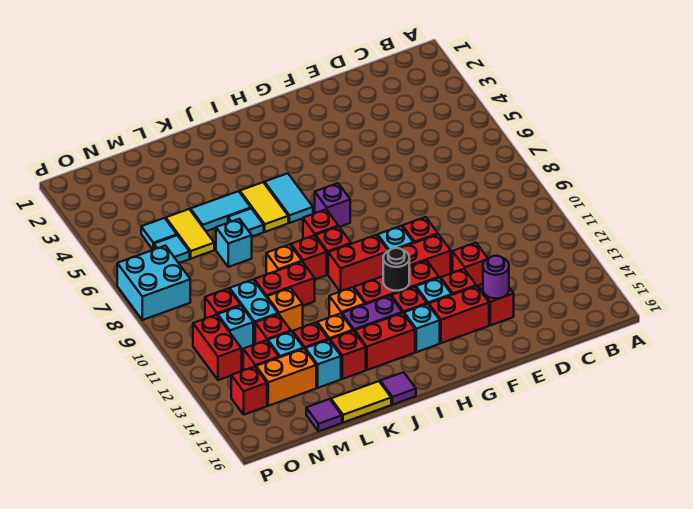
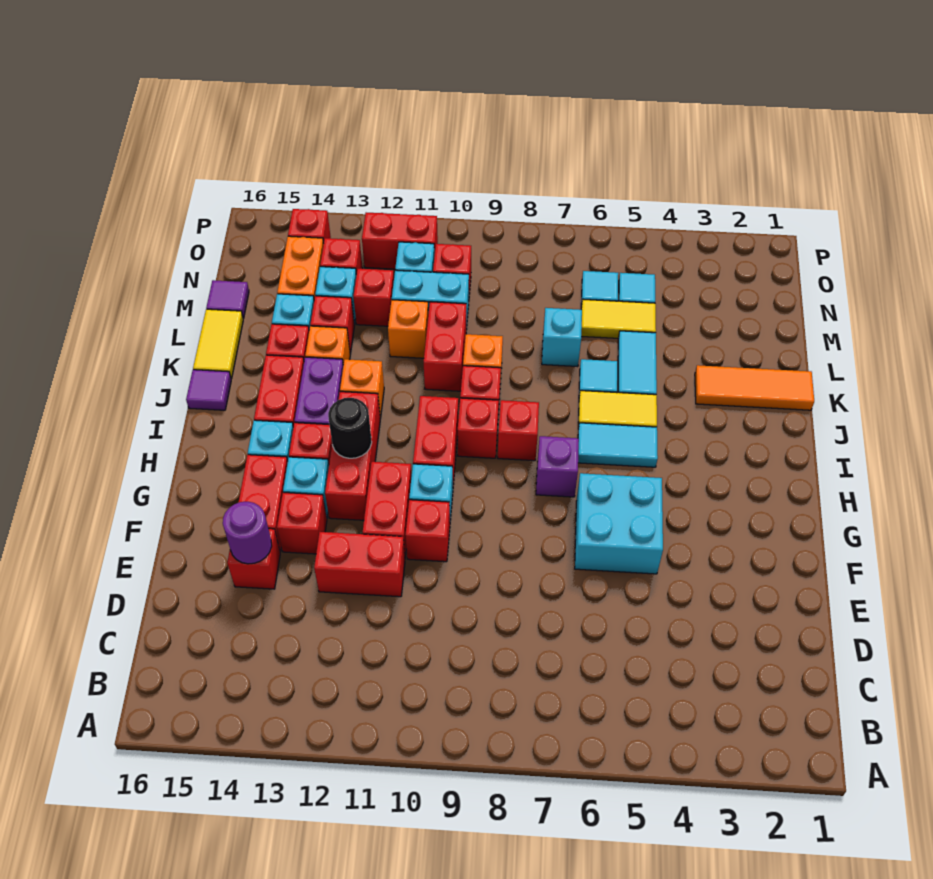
red brick E12 level 1 -> red brick E11:E12 level 1
none -> orange tile K1:K3 level 1
cyan brick O7:P8 level 1 -> cyan brick F5:G6 level 1

